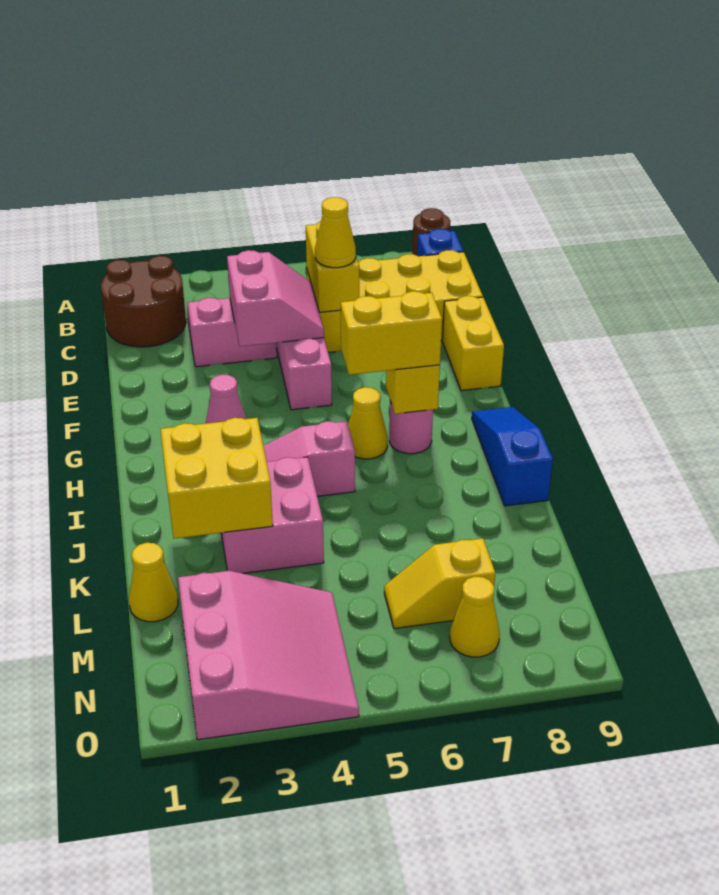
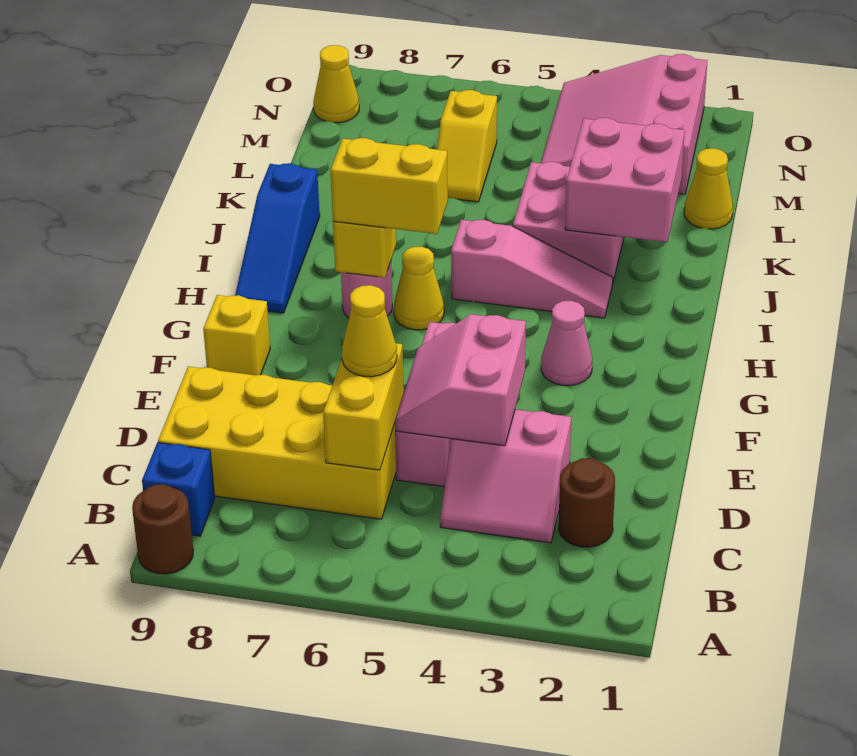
brown round brick B1:C2 level 1 -> brown round brick C2 level 1
yellow brick E9:F9 level 1 -> yellow brick F9 level 1
yellow brick J2:K3 level 2 -> pink brick J2:K3 level 2
yellow slope M6:M7 level 1 top 7 -> yellow slope L6:M6 level 1 top M
yellow cone N7 level 1 -> yellow cone N9 level 1

